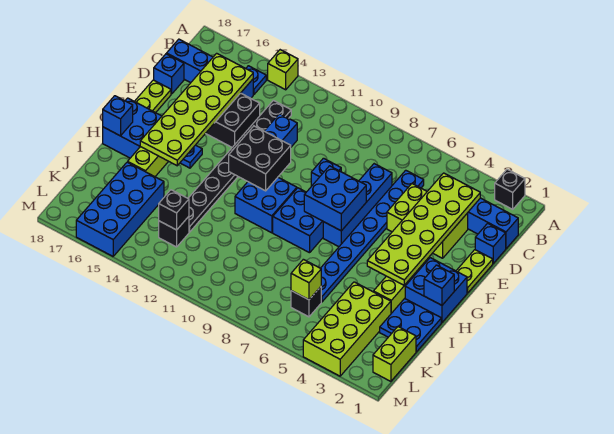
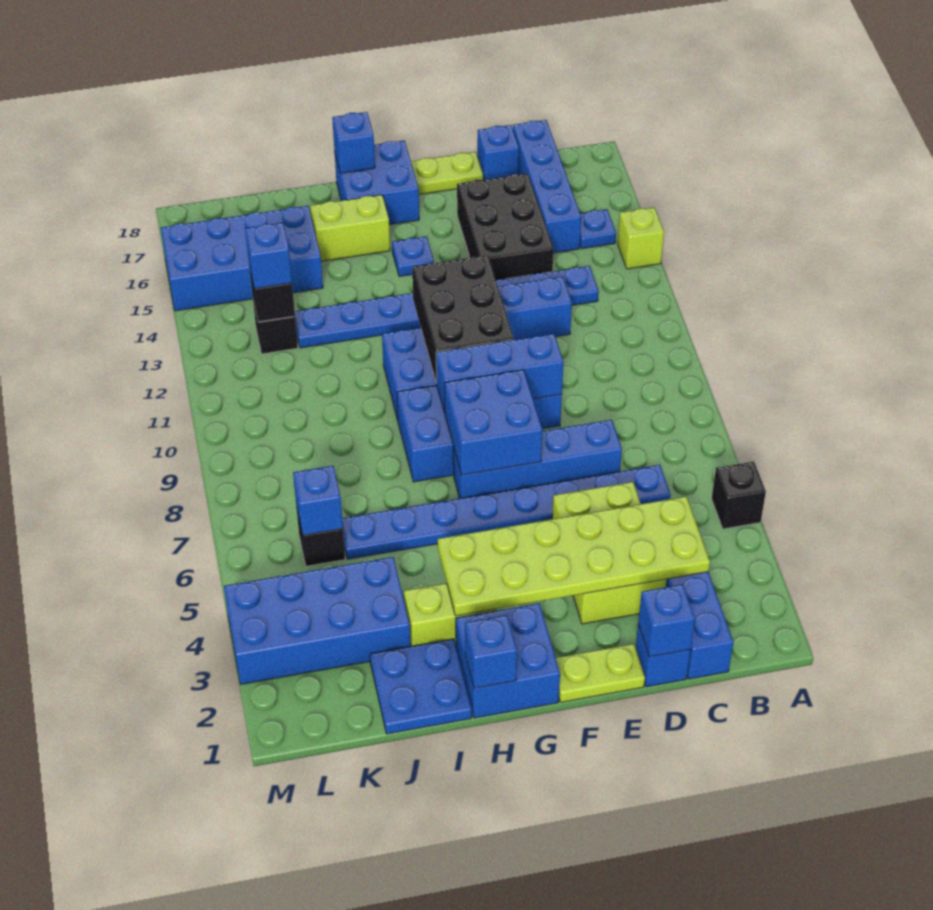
black brick A2 level 1 -> black brick A5 level 1
black plate C13:J13 level 1 -> blue plate C13:J13 level 1
lime plate C15:H16 level 2 -> none
none -> blue brick D1 level 2
none -> blue brick E9:G9 level 2
black brick F11:G12 level 2 -> black brick F10:G12 level 2
lime brick J3:M4 level 1 -> blue brick J3:M4 level 1
lime brick K1:L1 level 1 -> none
lime brick K6 level 2 -> blue brick K6 level 2
none -> blue brick K13 level 3

